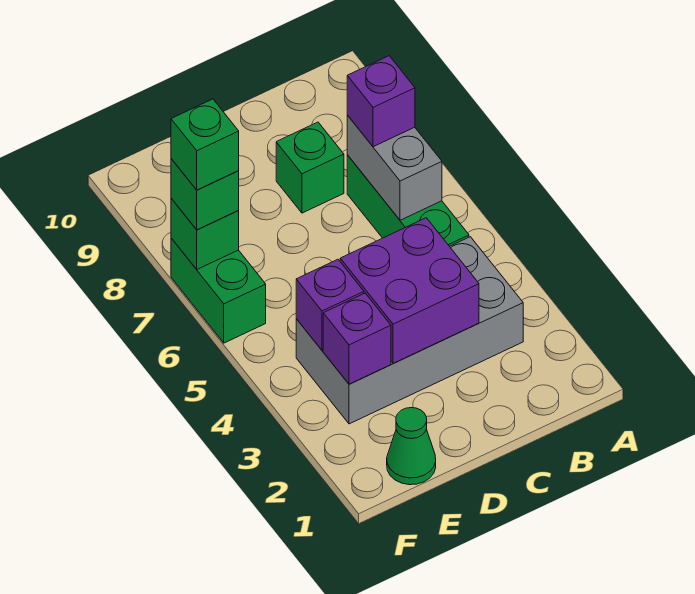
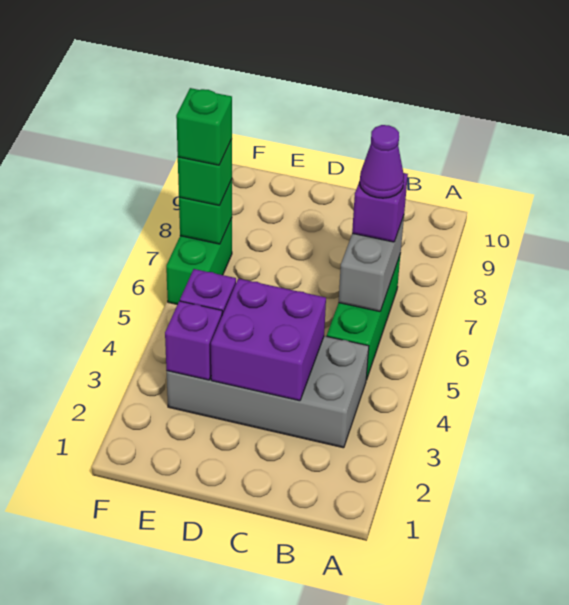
none -> purple cone B7 level 4
green brick C8 level 1 -> none
green cone E1 level 1 -> none

